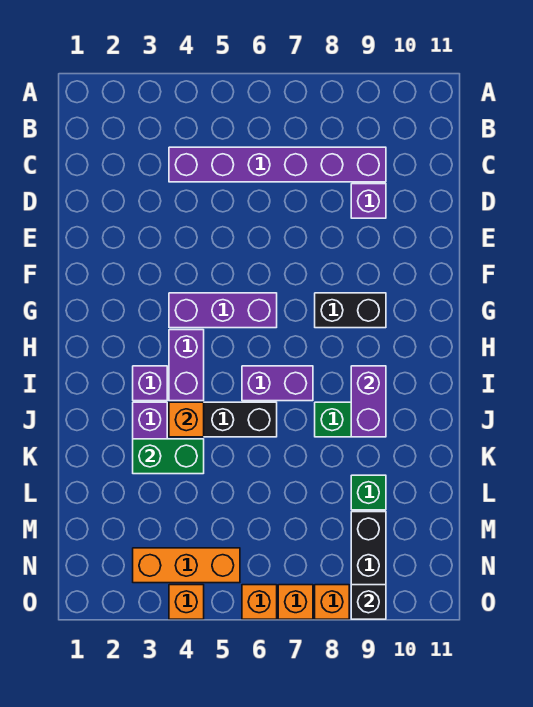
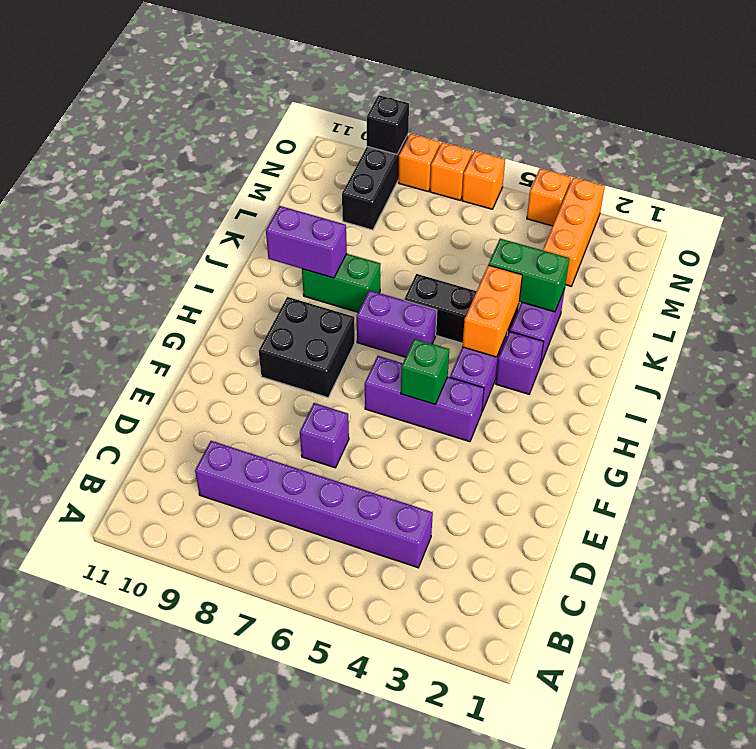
purple brick D9 level 1 -> purple brick E7 level 1
black brick G8:G9 level 1 -> black brick G8:H9 level 1
purple brick I9:J9 level 2 -> purple brick J9:J10 level 2
orange brick J4 level 2 -> orange brick I4:J4 level 2
green brick L9 level 1 -> green brick G5 level 2
orange brick N3:N5 level 1 -> orange brick M3:O3 level 1

